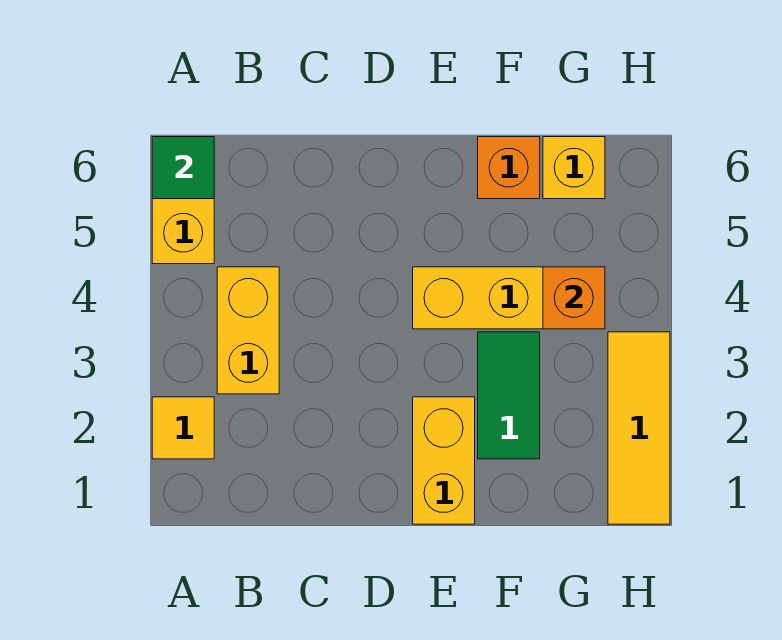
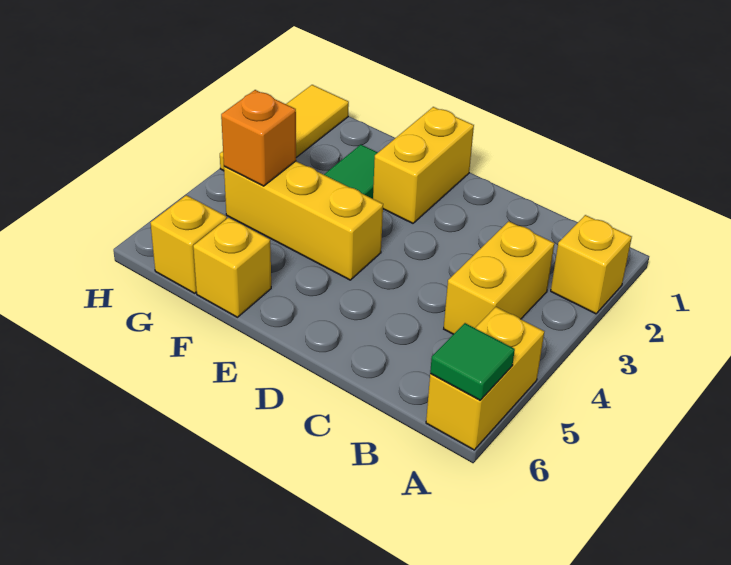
yellow tile A2 level 1 -> yellow brick A2 level 1
orange brick F6 level 1 -> yellow brick F6 level 1

